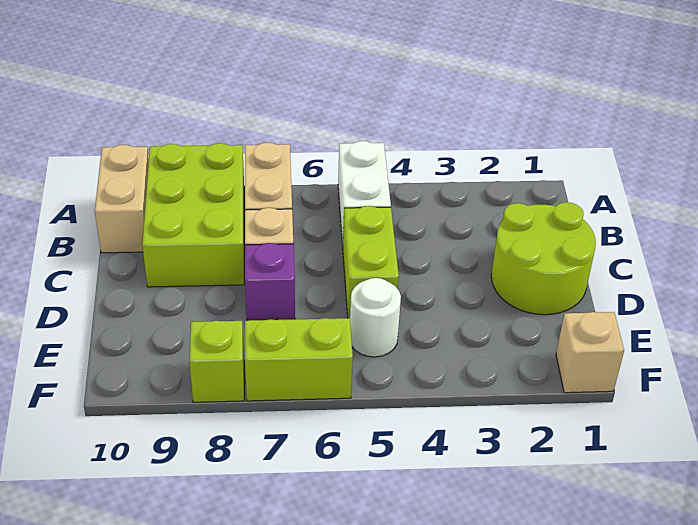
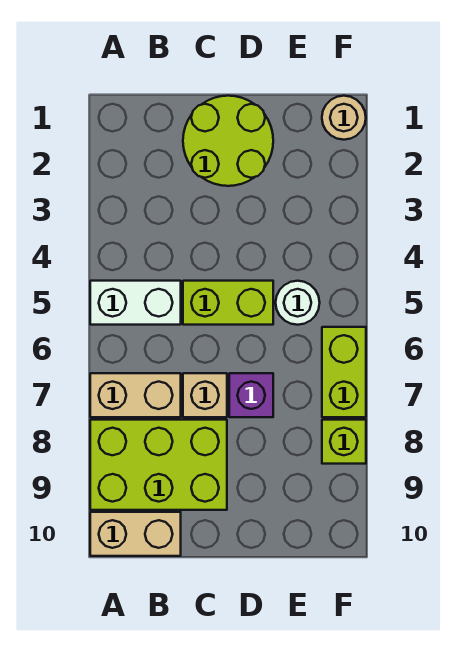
tan brick F1 level 1 -> tan round brick F1 level 1

